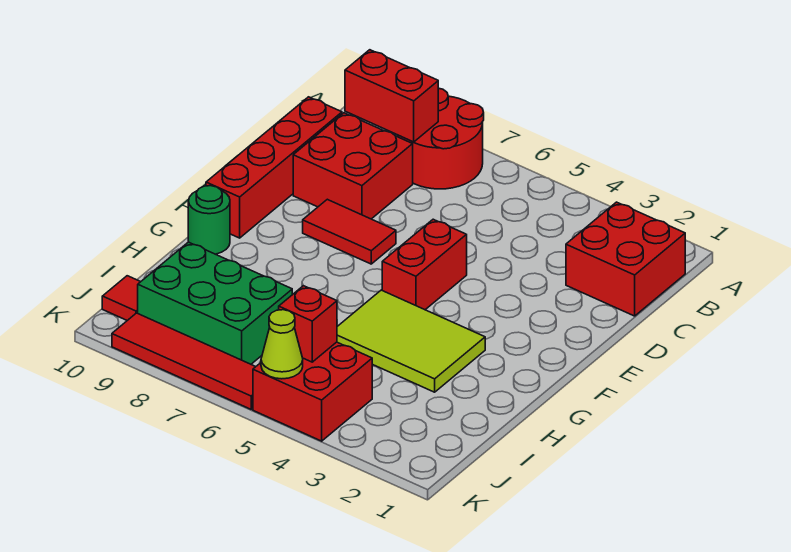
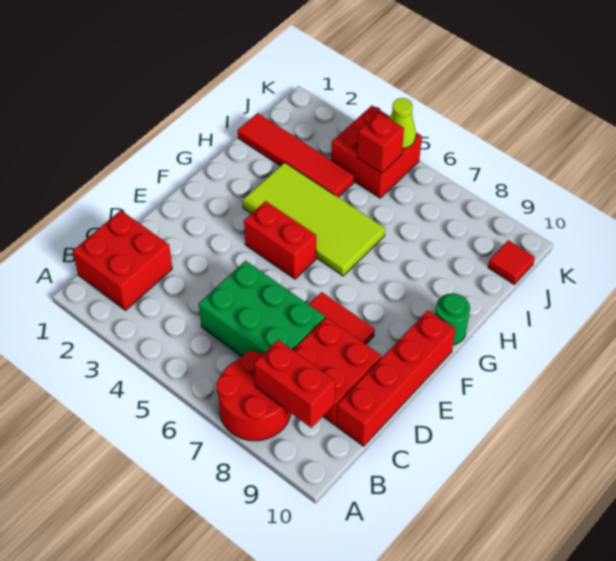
red brick E5:F5 level 1 -> red brick F4:F5 level 1
lime tile G3:H5 level 1 -> lime tile G3:H6 level 1
green brick I7:J9 level 1 -> green brick C5:D7 level 1
red tile K6:K9 level 1 -> red tile I1:I4 level 1

